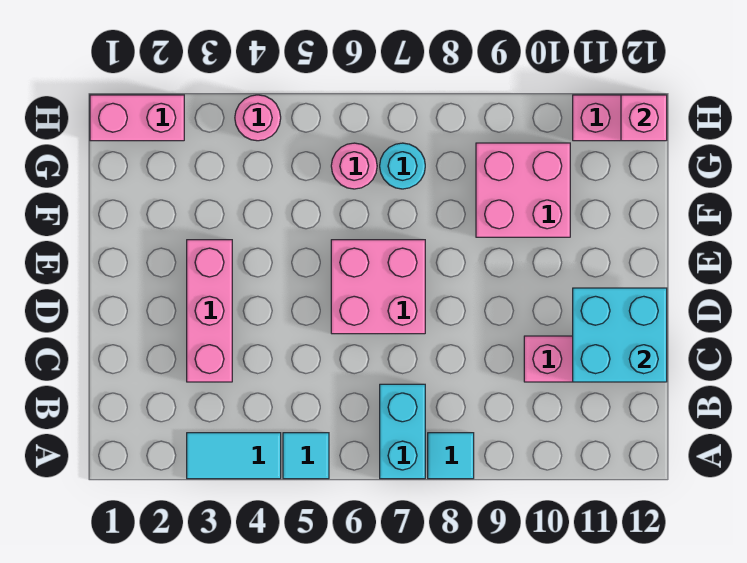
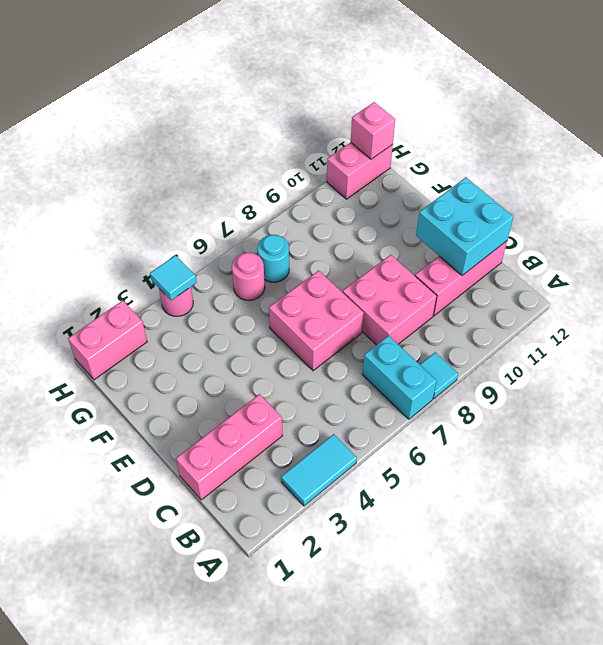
cyan tile A5 level 1 -> cyan tile H4 level 2
pink brick C3:E3 level 1 -> pink brick C1:C3 level 1
pink brick F9:G10 level 1 -> pink brick C8:D9 level 1

